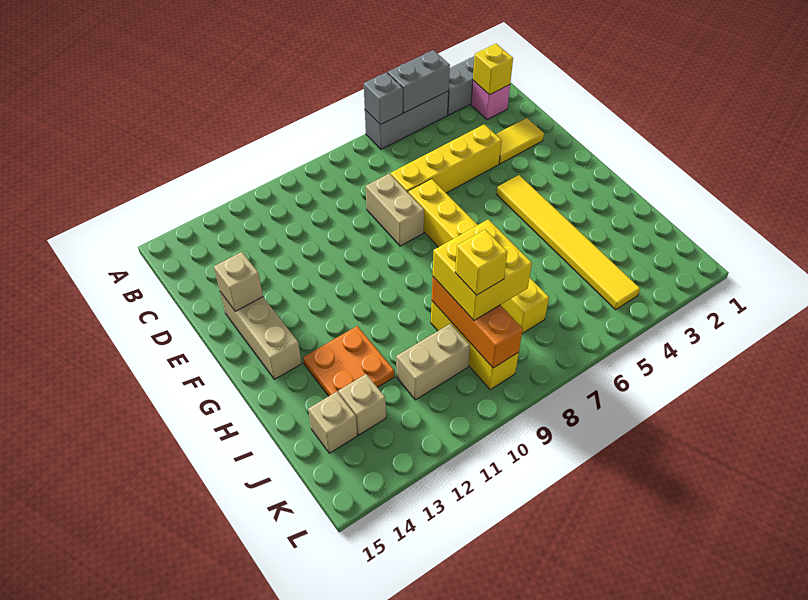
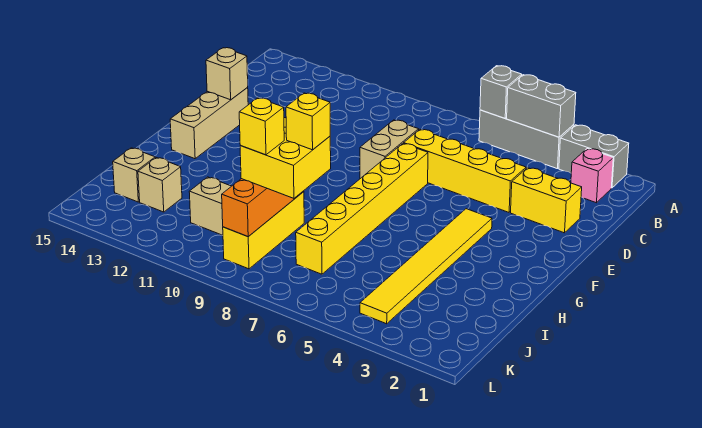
yellow brick B2 level 2 -> yellow brick I8 level 4
yellow tile D2:D3 level 1 -> yellow brick D2:D3 level 1
orange plate H12:I13 level 1 -> none

